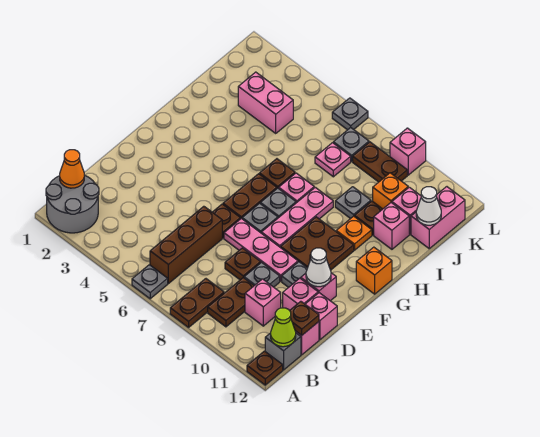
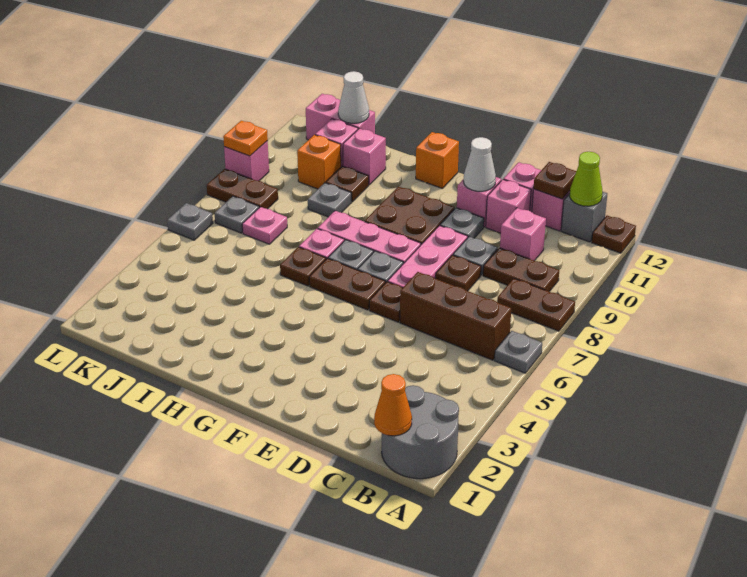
orange plate H10 level 1 -> orange plate L9 level 2
pink brick J3:J4 level 1 -> none
brown plate K8:K9 level 1 -> brown plate K8:L8 level 1

